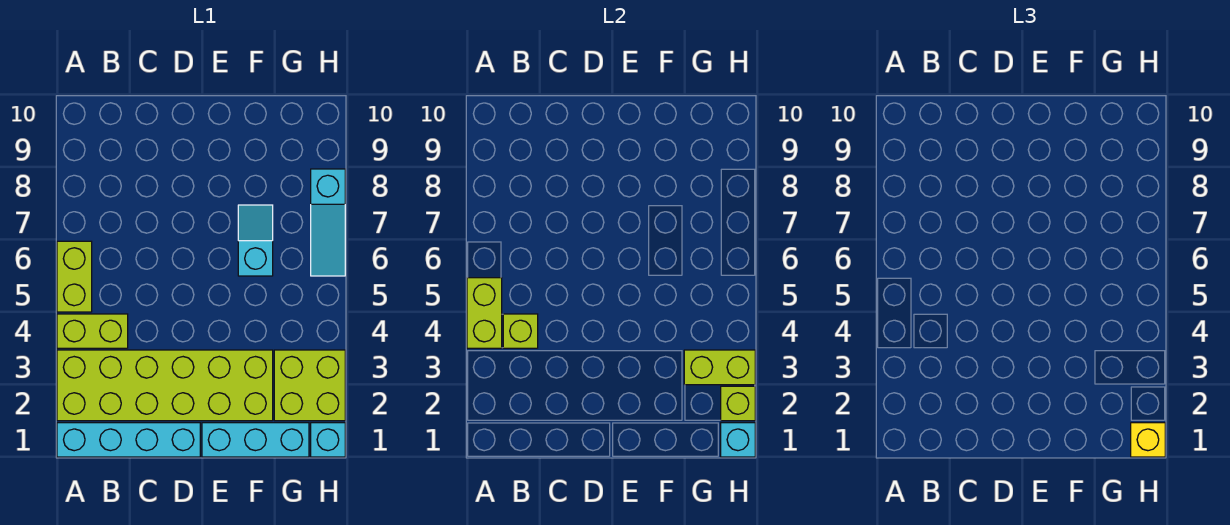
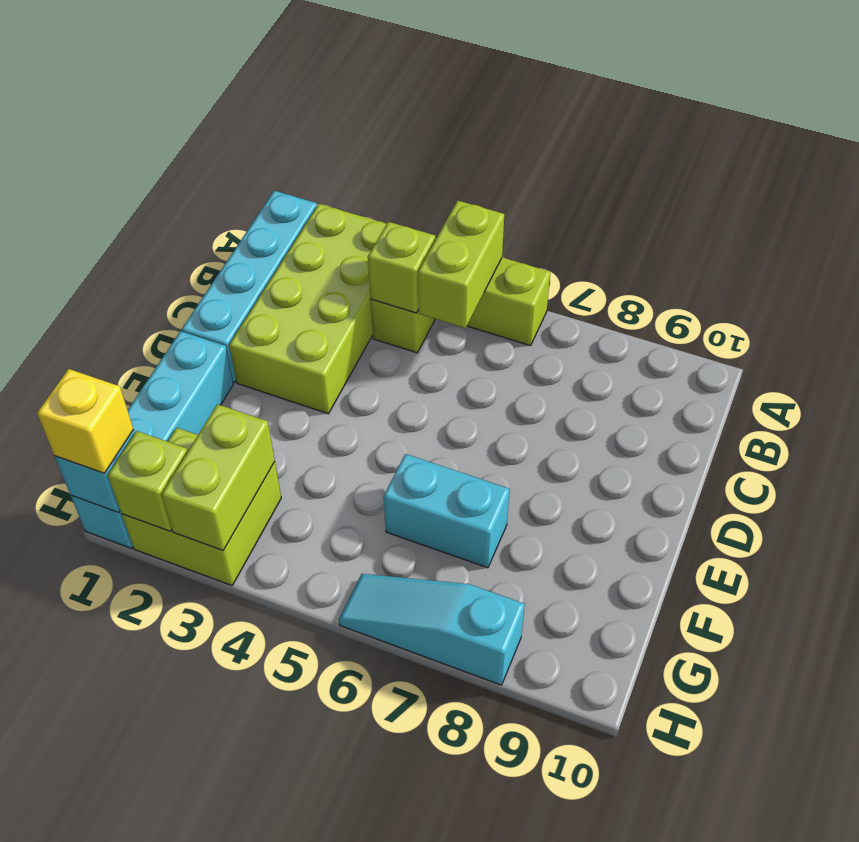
lime brick A2:F3 level 1 -> lime brick A2:D3 level 1
lime brick A4:A5 level 2 -> lime brick A5:B5 level 2
cyan slope F6:F7 level 1 top 6 -> cyan brick F6:F7 level 1

